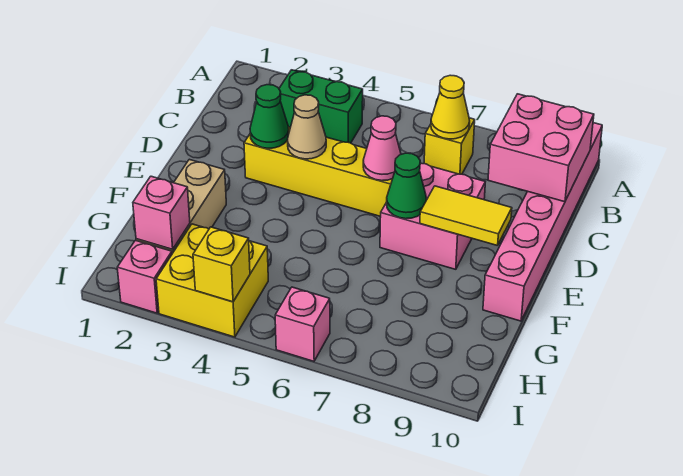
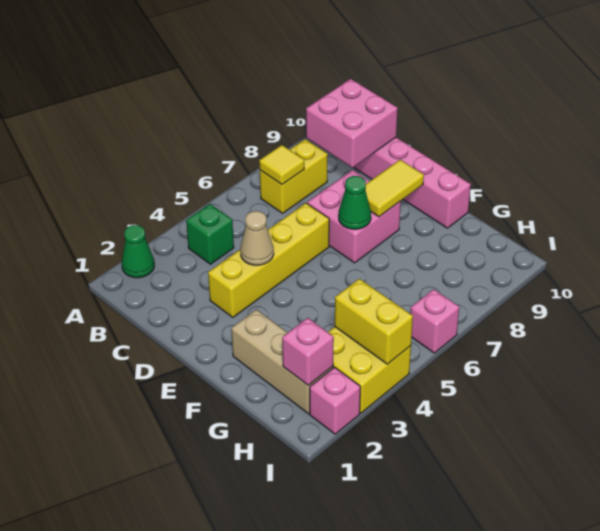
green brick B3:B4 level 1 -> green brick B4 level 1
yellow brick B7 level 1 -> yellow brick B7:B8 level 1
yellow cone B7 level 2 -> yellow tile B7 level 2
green cone D3 level 2 -> green cone A2 level 1
pink cone D6 level 2 -> none
yellow brick I4 level 2 -> yellow brick H4:I4 level 2

